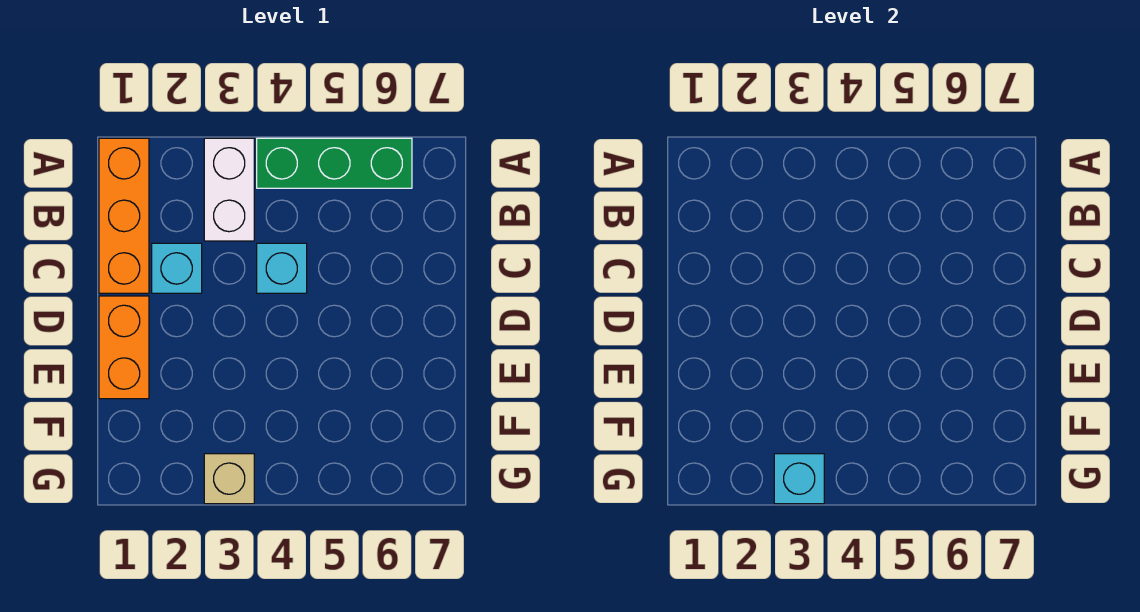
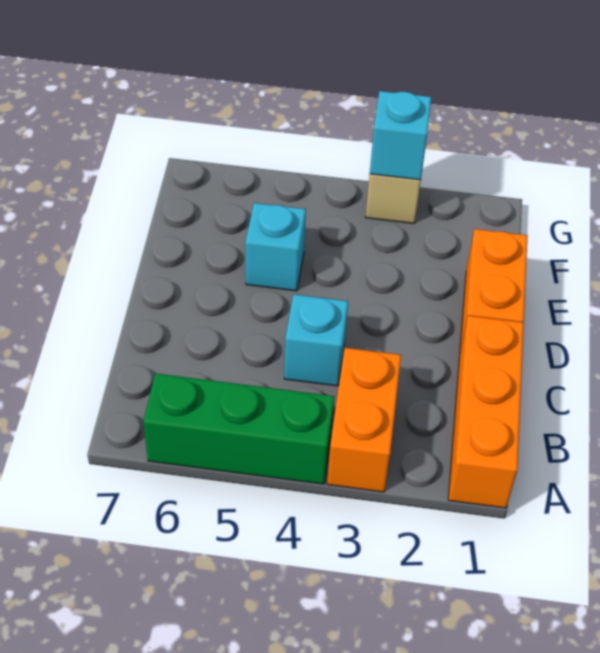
white brick A3:B3 level 1 -> orange brick A3:B3 level 1
cyan brick C2 level 1 -> cyan brick E5 level 1

